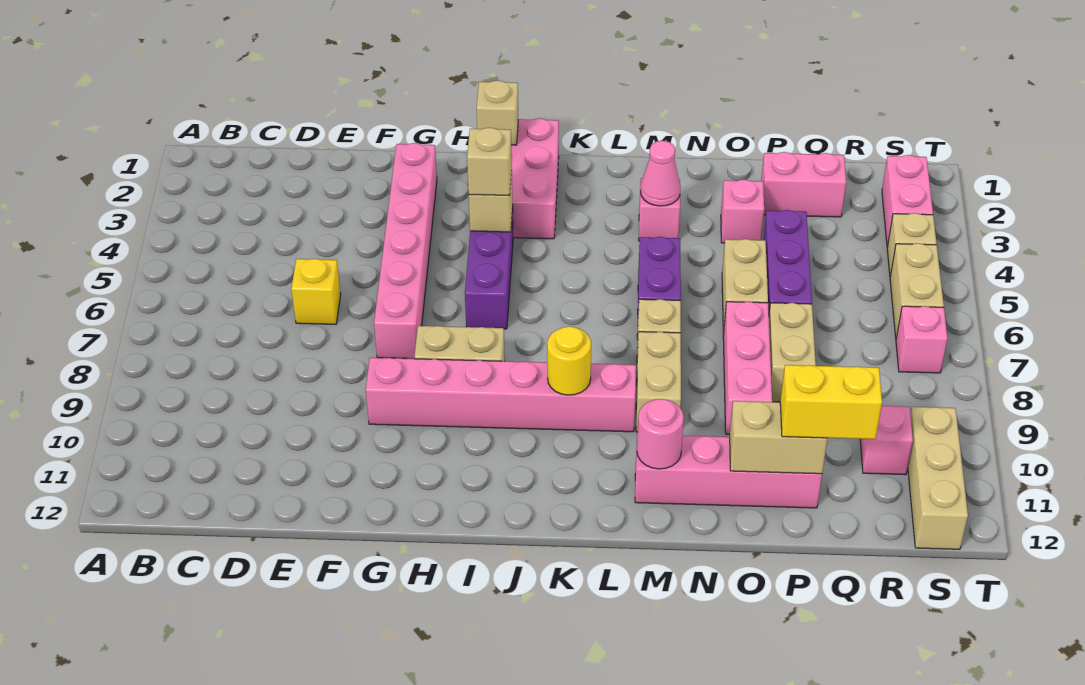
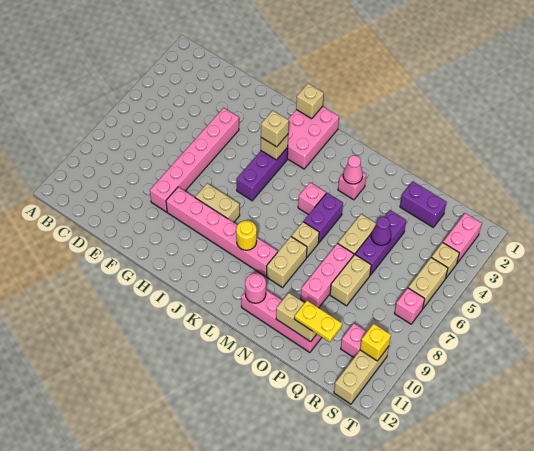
yellow brick E6 level 1 -> yellow brick S10 level 2
pink brick G2:G7 level 1 -> pink brick F4:F9 level 1
pink brick O3 level 1 -> pink brick L5 level 1
pink brick P2:Q2 level 1 -> purple brick P2:Q2 level 1
none -> purple cone P5 level 2
yellow brick P11:Q11 level 3 -> yellow plate P11:Q11 level 3

